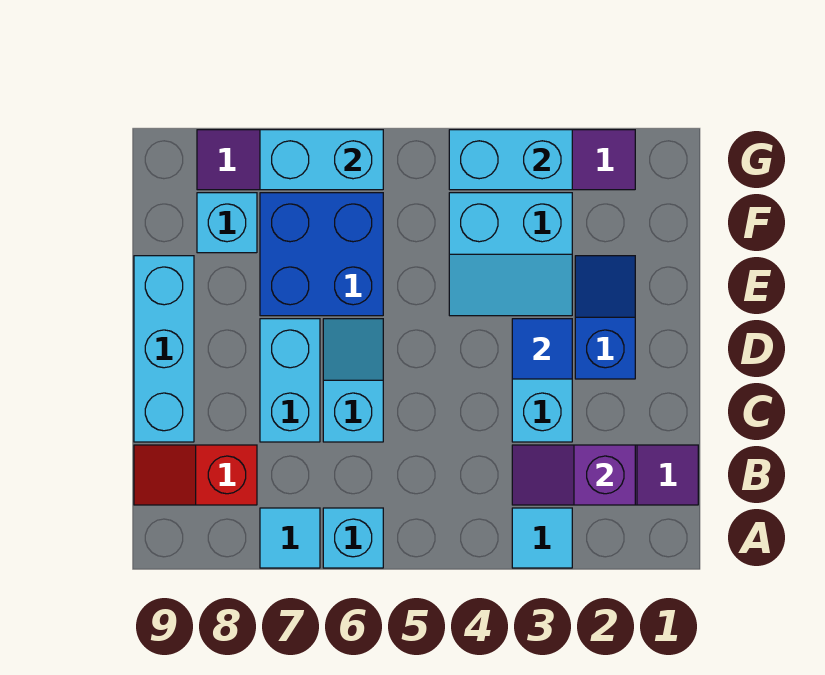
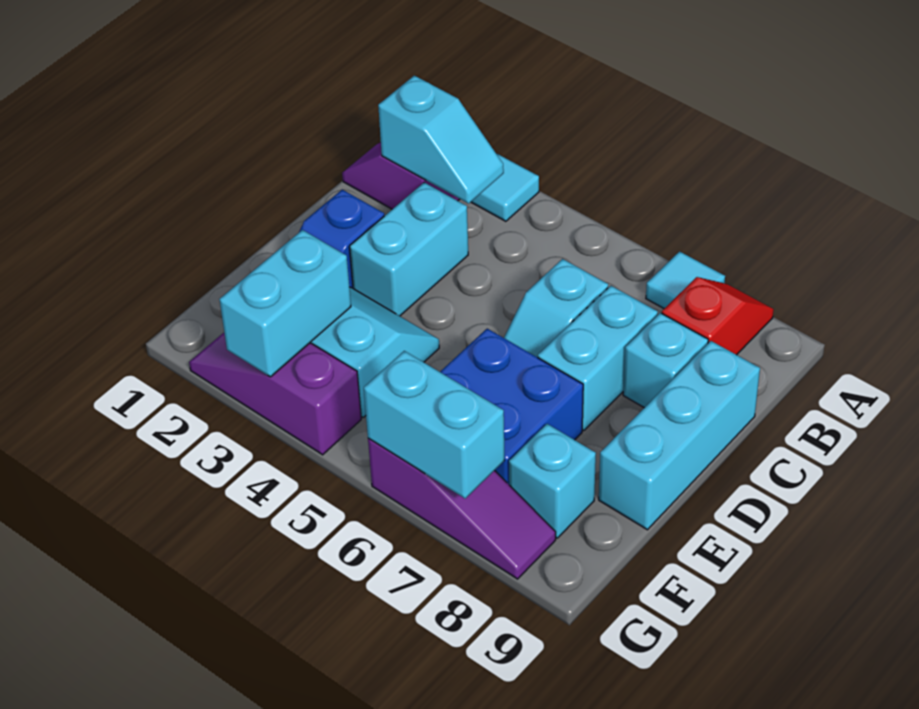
cyan brick A6 level 1 -> cyan brick C8 level 1
purple slope B2:B3 level 2 top 2 -> cyan slope B2:B3 level 2 top 2
red slope B8:B9 level 1 top 8 -> red slope A8:B8 level 1 top B
blue tile D3 level 2 -> none
cyan brick G3:G4 level 2 -> cyan brick F3:G3 level 2

